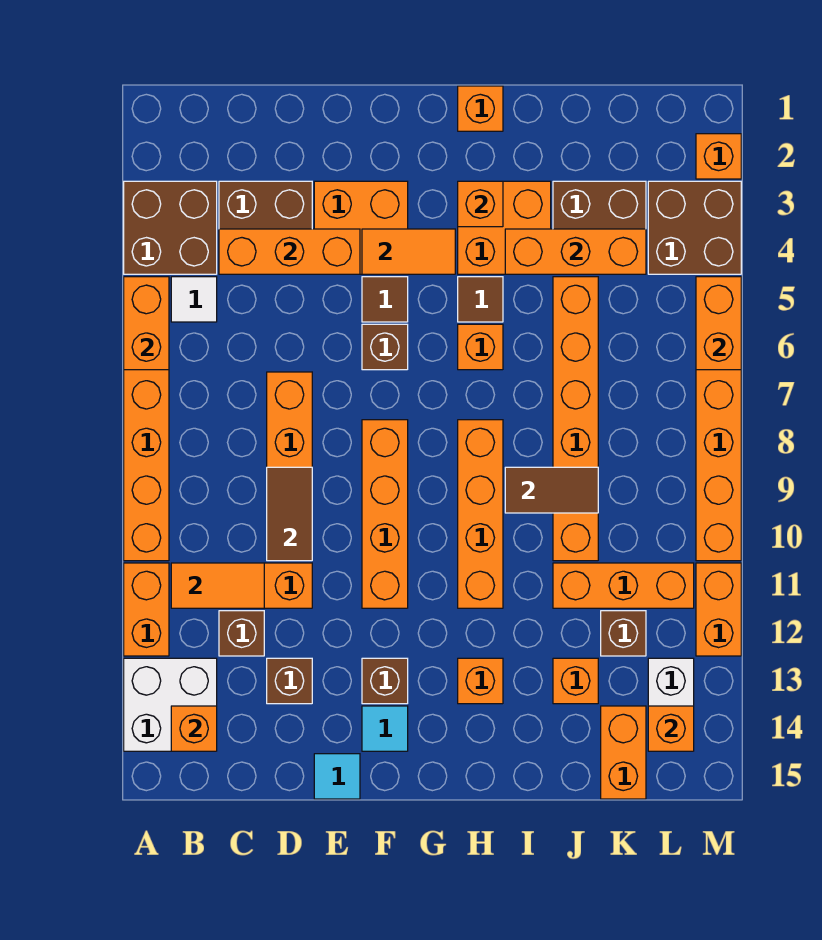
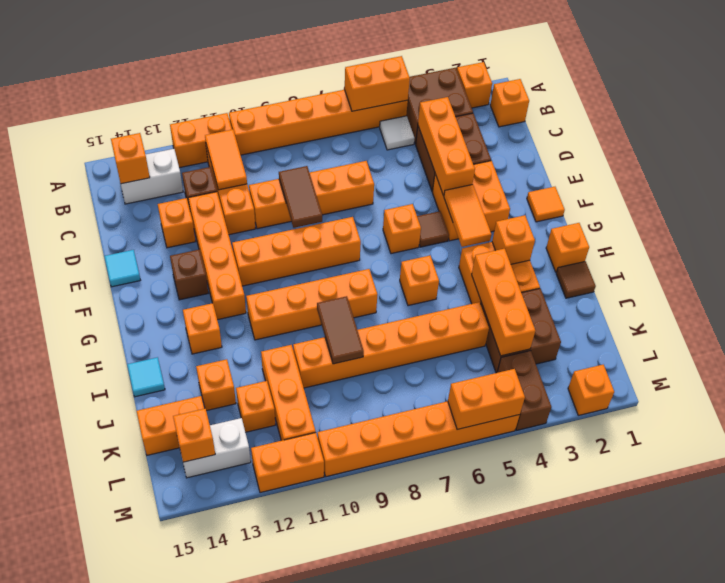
none -> orange brick A2 level 1
white brick A13:B14 level 1 -> white brick B13:B14 level 1
none -> orange brick B1 level 1
brown tile D9:D10 level 2 -> brown tile D9:E9 level 2
none -> orange brick D12:G12 level 1
brown brick D13 level 1 -> orange brick D13 level 1
none -> orange tile F1 level 1
brown brick F6 level 1 -> orange brick F6 level 1
cyan tile F14 level 1 -> cyan tile I15 level 1
brown tile H5 level 1 -> brown tile I1 level 1
brown brick K12 level 1 -> orange brick K12 level 1
brown brick L3:M4 level 1 -> brown brick L4:M4 level 1

